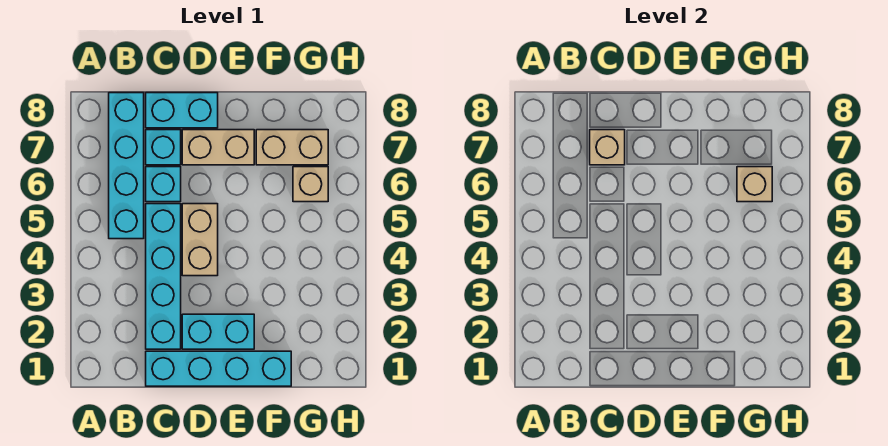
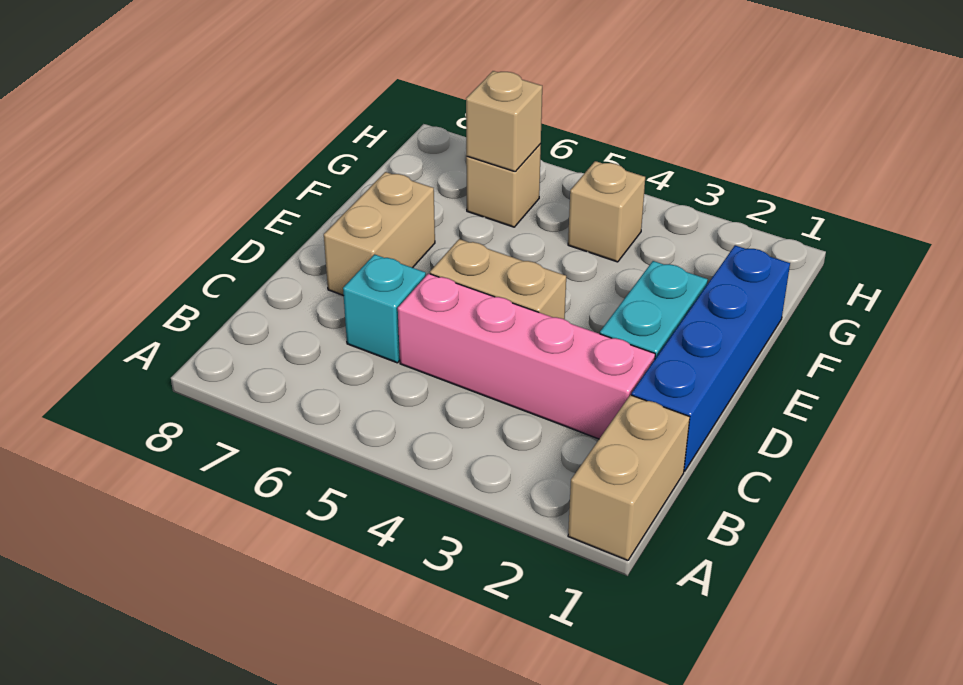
cyan brick B5:B8 level 1 -> none
cyan brick C1:F1 level 1 -> blue brick C1:F1 level 1
cyan brick C2:C5 level 1 -> pink brick C2:C5 level 1
cyan brick C7 level 1 -> none
tan brick C7 level 2 -> tan brick G4 level 1
cyan brick C8:D8 level 1 -> none
tan brick F7:G7 level 1 -> tan brick A1:B1 level 1

